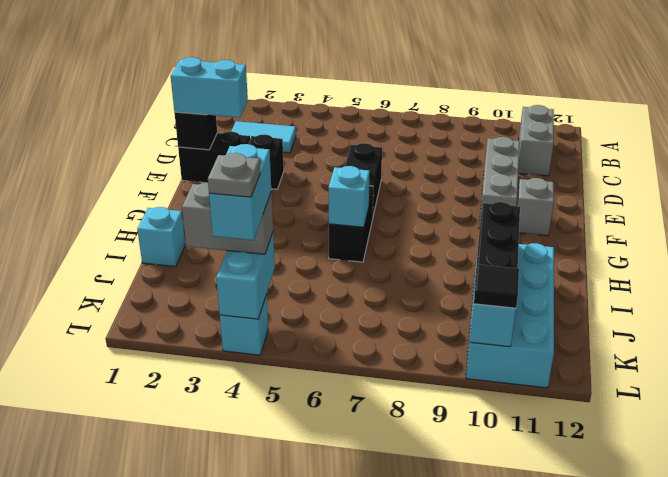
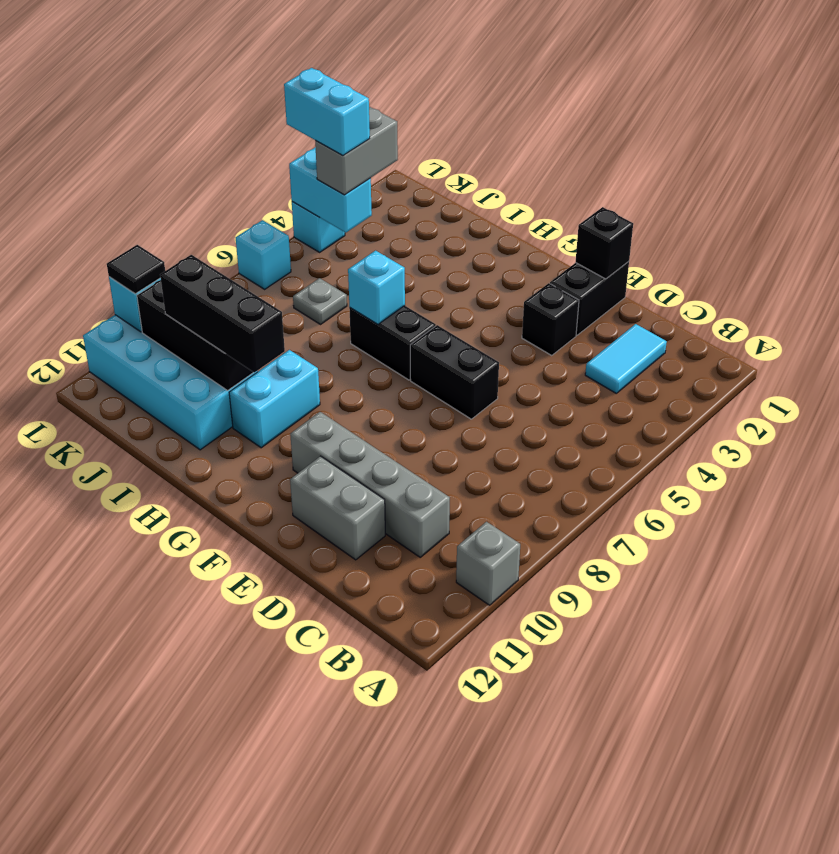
grey brick B11:C11 level 1 -> grey brick D11:E11 level 1
grey brick D10:F10 level 1 -> grey brick C10:F10 level 1
cyan brick E1:E2 level 3 -> cyan brick H9:H10 level 1
grey brick F11 level 1 -> grey brick A10 level 1
none -> black brick H10:J10 level 3
cyan brick I1 level 1 -> cyan brick L6 level 1
grey plate L4 level 5 -> grey plate J6 level 1

